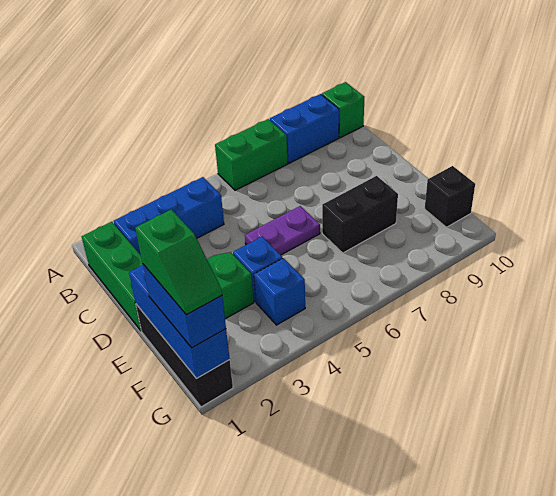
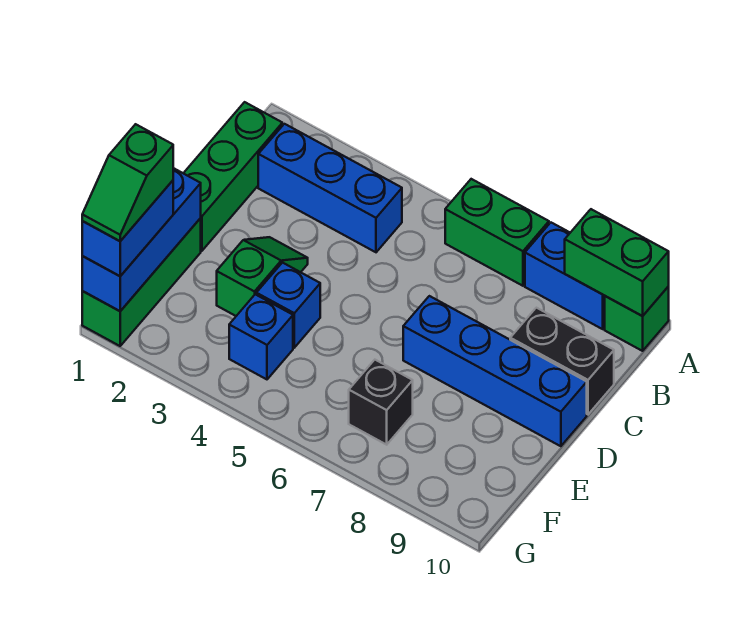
none -> green brick A9:A10 level 2
purple plate D5:D6 level 1 -> none
none -> blue brick D7:D10 level 1
black brick E1:G1 level 1 -> green brick E1:G1 level 1
black brick E7:E8 level 1 -> black brick C9:C10 level 1
black brick F10 level 1 -> black brick F7 level 1

